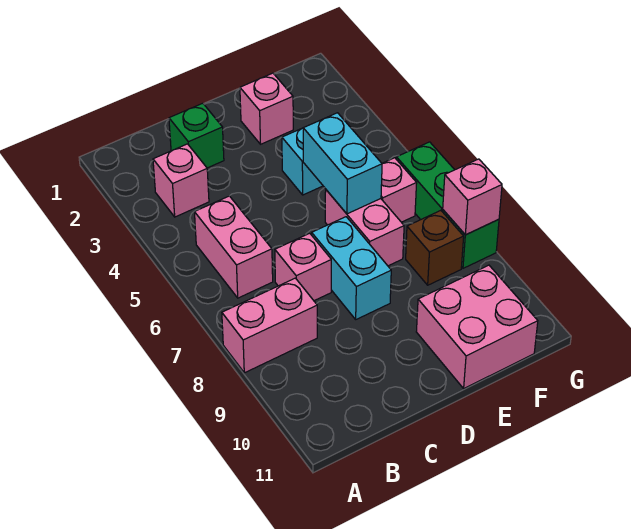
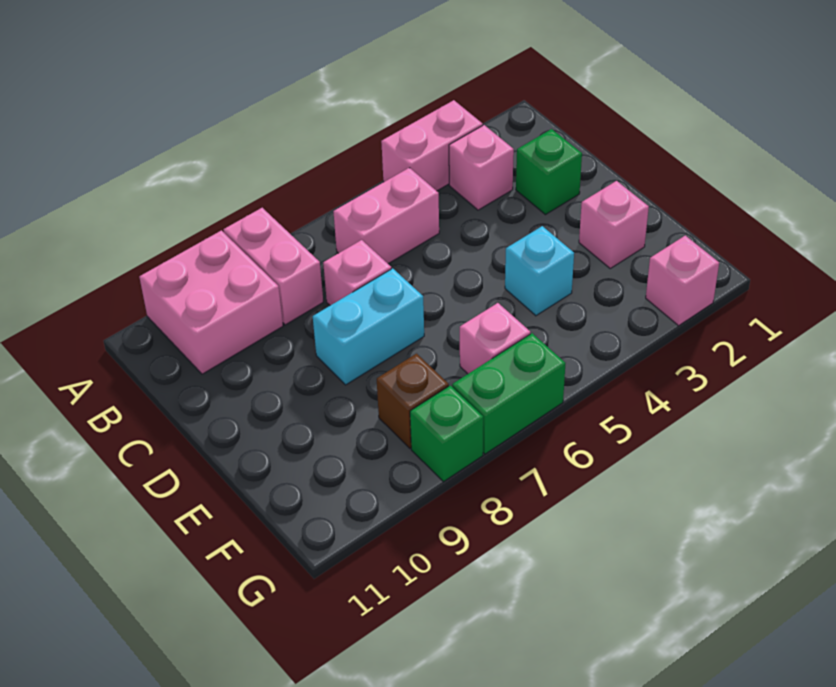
cyan brick E5:E6 level 2 -> none
pink brick E6:E7 level 1 -> pink brick A3:A4 level 1
pink brick E10:F11 level 1 -> pink brick A9:B10 level 1
pink brick G8 level 2 -> pink brick G2 level 1

